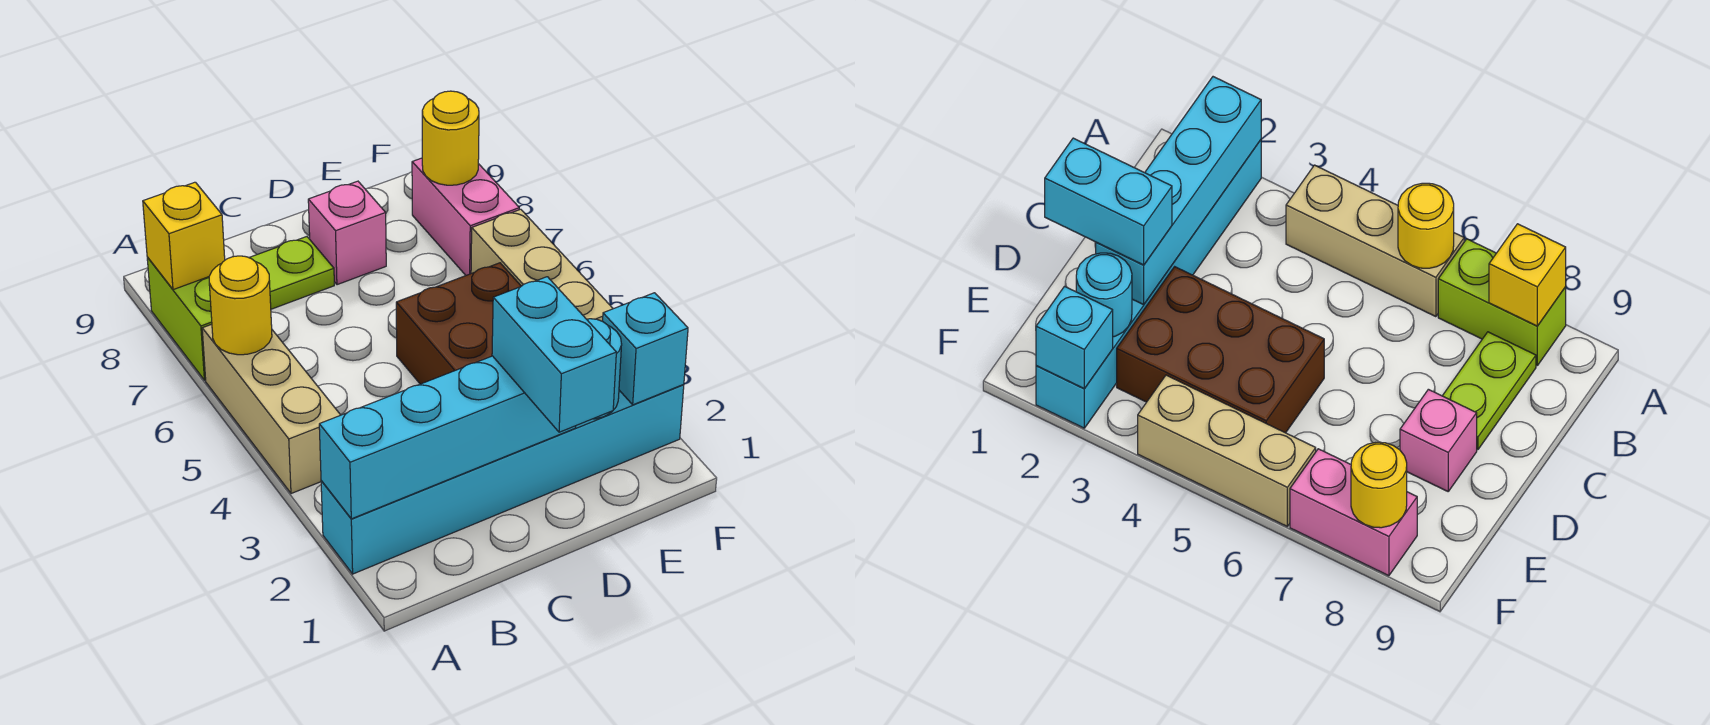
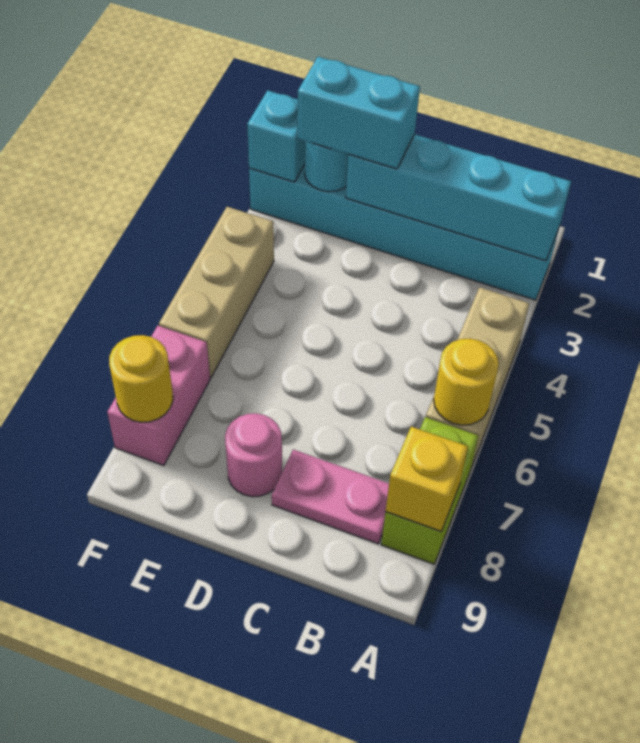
lime plate B8:C8 level 1 -> pink plate B8:C8 level 1
cyan brick D1:D2 level 3 -> cyan brick D2:E2 level 3
brown brick D3:E5 level 1 -> none
pink brick D8 level 1 -> pink round brick D8 level 1

